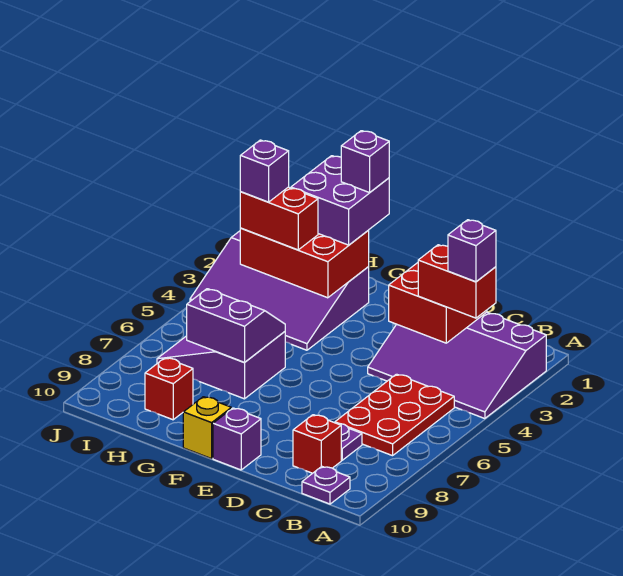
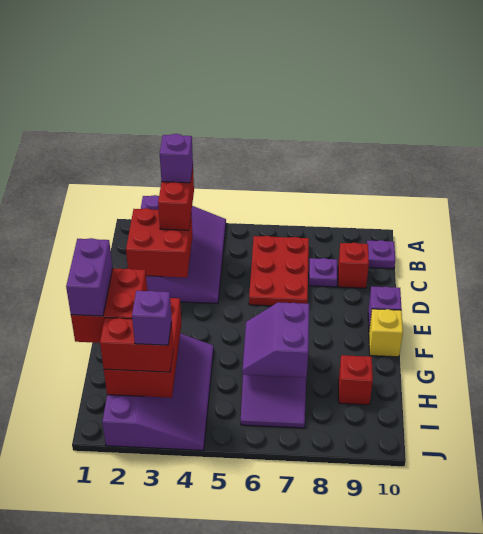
red plate B5:C7 level 1 -> red plate B6:D7 level 1
purple brick G1:H2 level 3 -> red brick G1:H2 level 3
purple brick G1 level 4 -> purple brick G1:H1 level 4
red brick H3:I3 level 3 -> red brick I2:I3 level 3

